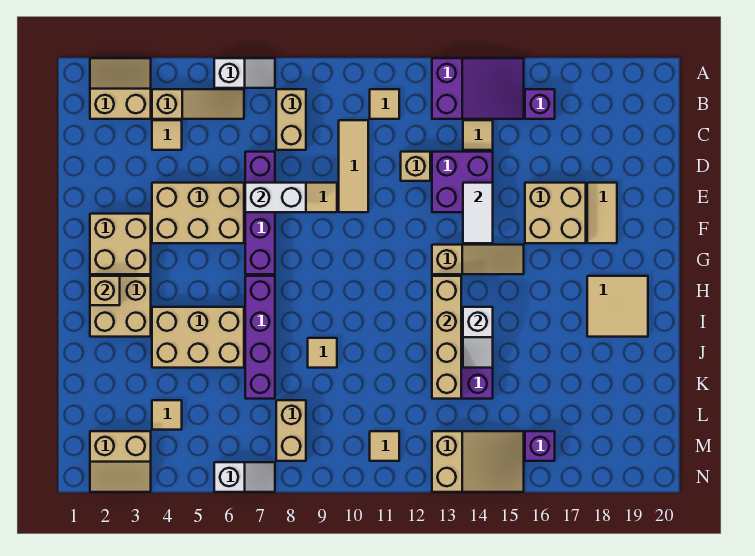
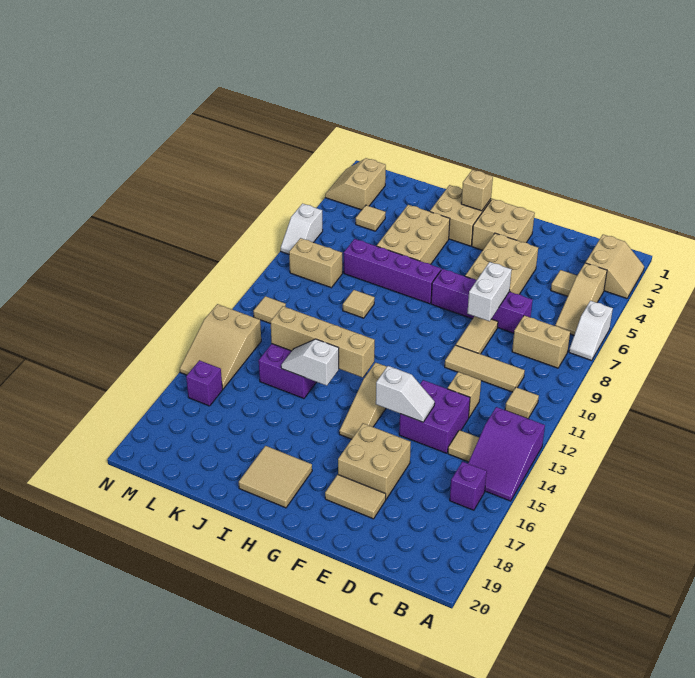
white tile E14:F14 level 2 -> white slope E14:F14 level 2 top F

